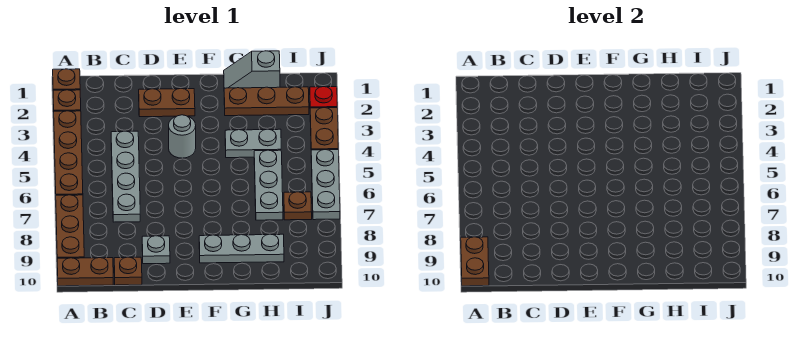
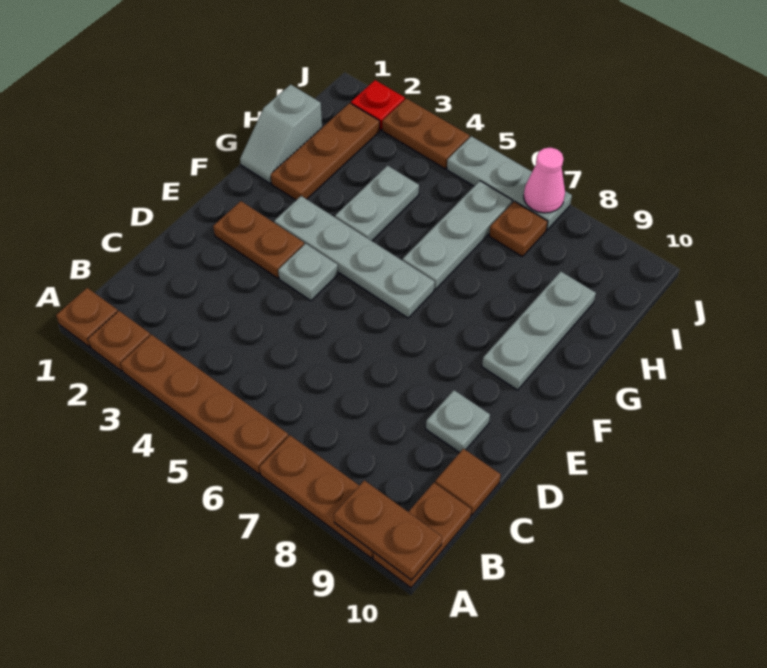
grey plate C4:C7 level 1 -> grey plate F3:F6 level 1
brown plate C10 level 1 -> brown tile C10 level 1
brown plate D2:E2 level 1 -> brown plate E2:E3 level 1
grey round brick E4 level 1 -> grey plate E4 level 1
grey plate H5:H7 level 1 -> grey plate G6:I6 level 1
none -> pink cone J7 level 2

